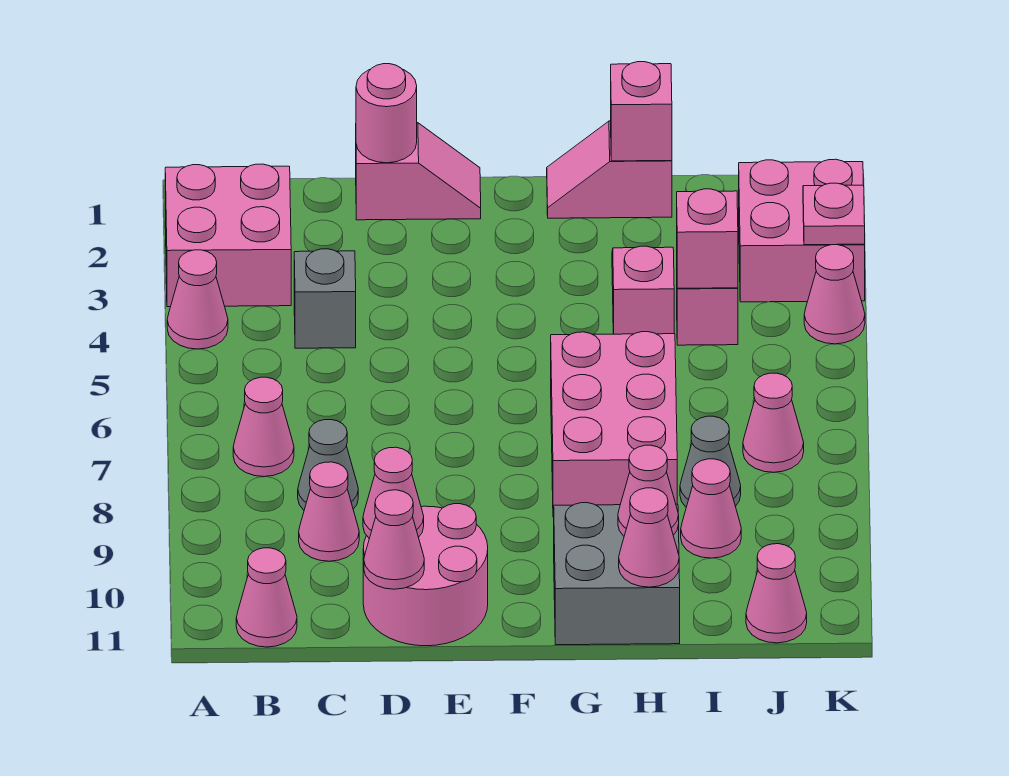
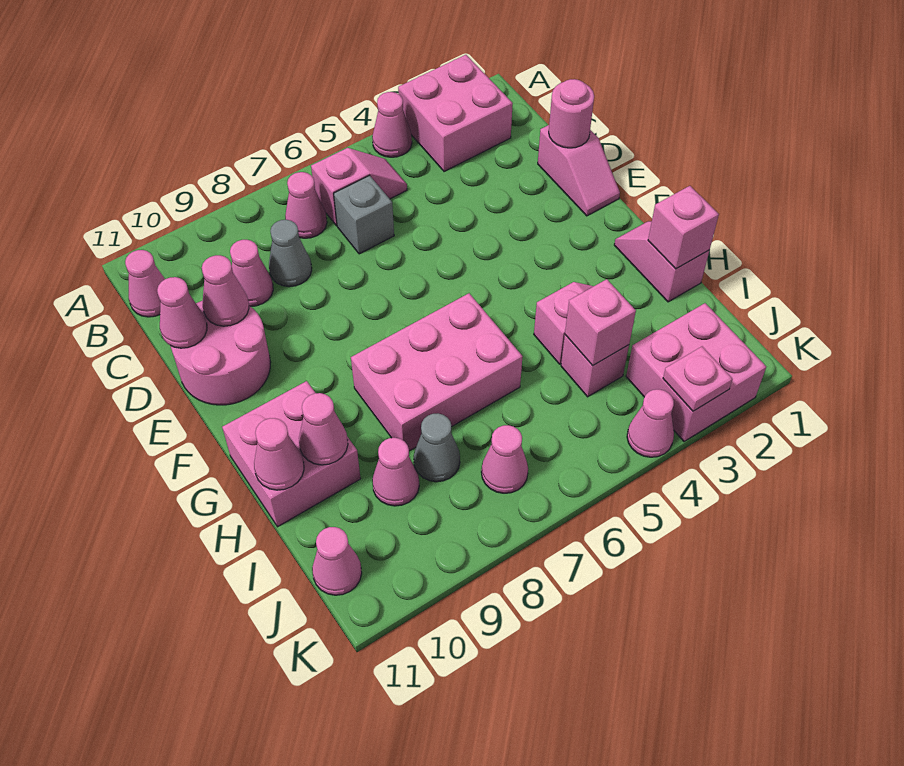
none -> pink slope B5:B6 level 1 top 6
grey brick C4 level 1 -> grey brick C6 level 1
grey brick G10:H11 level 1 -> pink brick G10:H11 level 1

